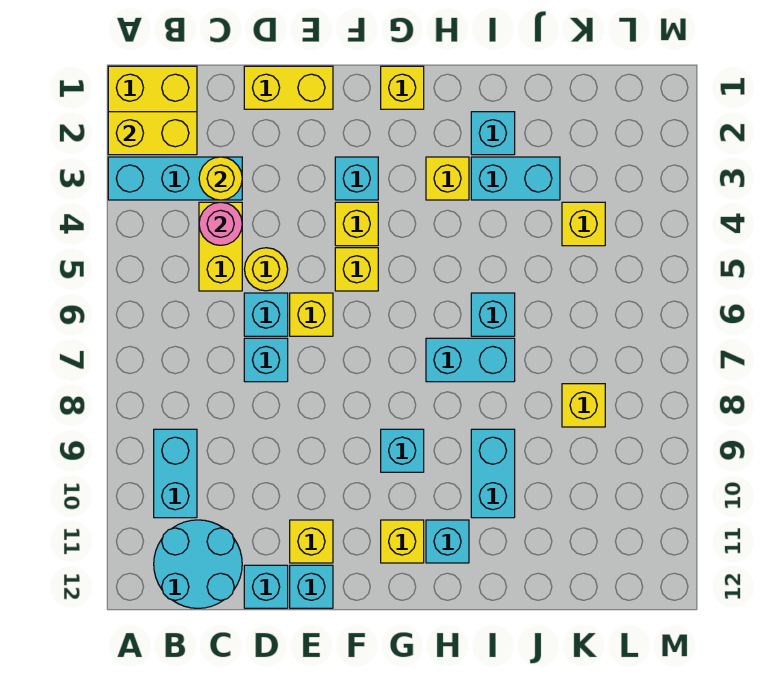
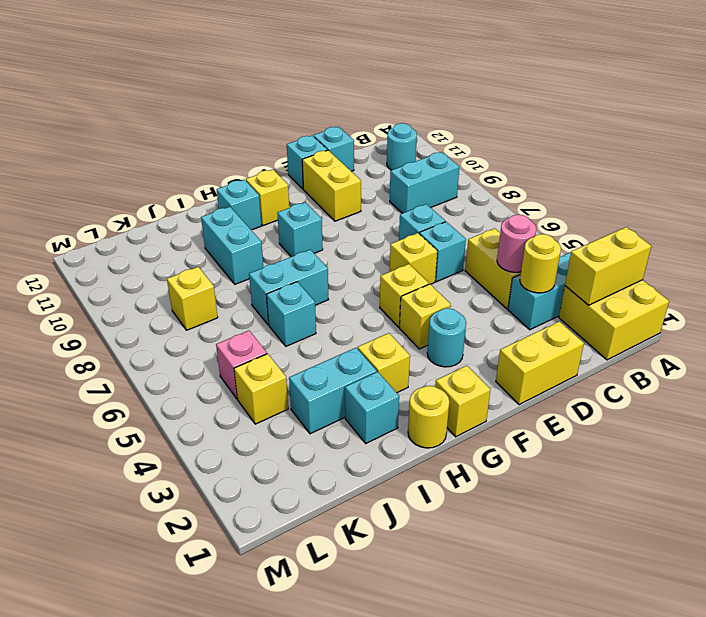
cyan brick B9:B10 level 1 -> cyan brick B9:C9 level 1
cyan round brick B11:C12 level 1 -> cyan round brick B11 level 1
yellow round brick D5 level 1 -> yellow round brick H1 level 1
yellow brick E11 level 1 -> yellow brick E10:E11 level 1
cyan brick F3 level 1 -> cyan round brick F3 level 1
none -> pink brick K5 level 1

